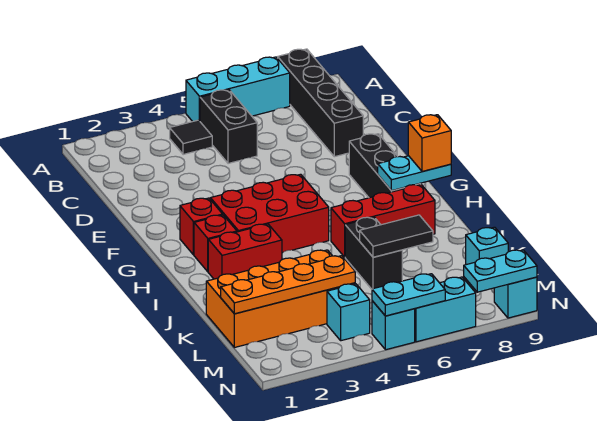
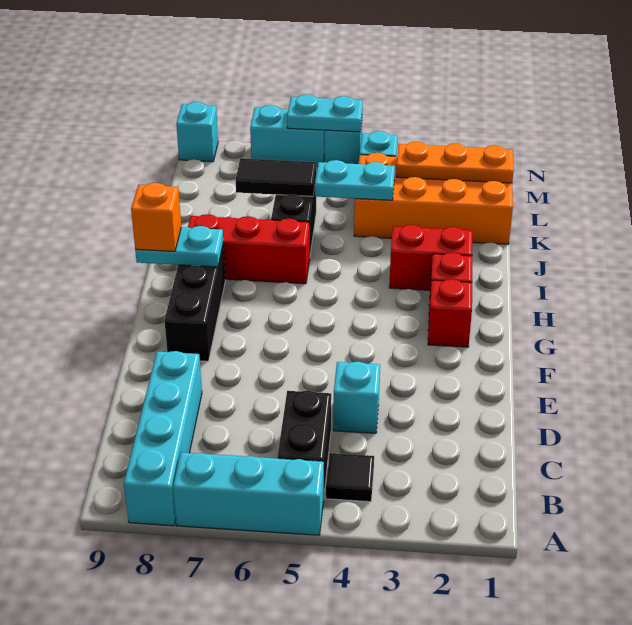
black brick A8:D8 level 1 -> cyan brick A8:D8 level 1
red brick G3:H5 level 1 -> none
orange plate L1:L4 level 2 -> orange plate L1:L3 level 2
cyan brick L9 level 1 -> cyan brick D4 level 1
cyan plate N8:N9 level 2 -> cyan plate K4:K5 level 2

